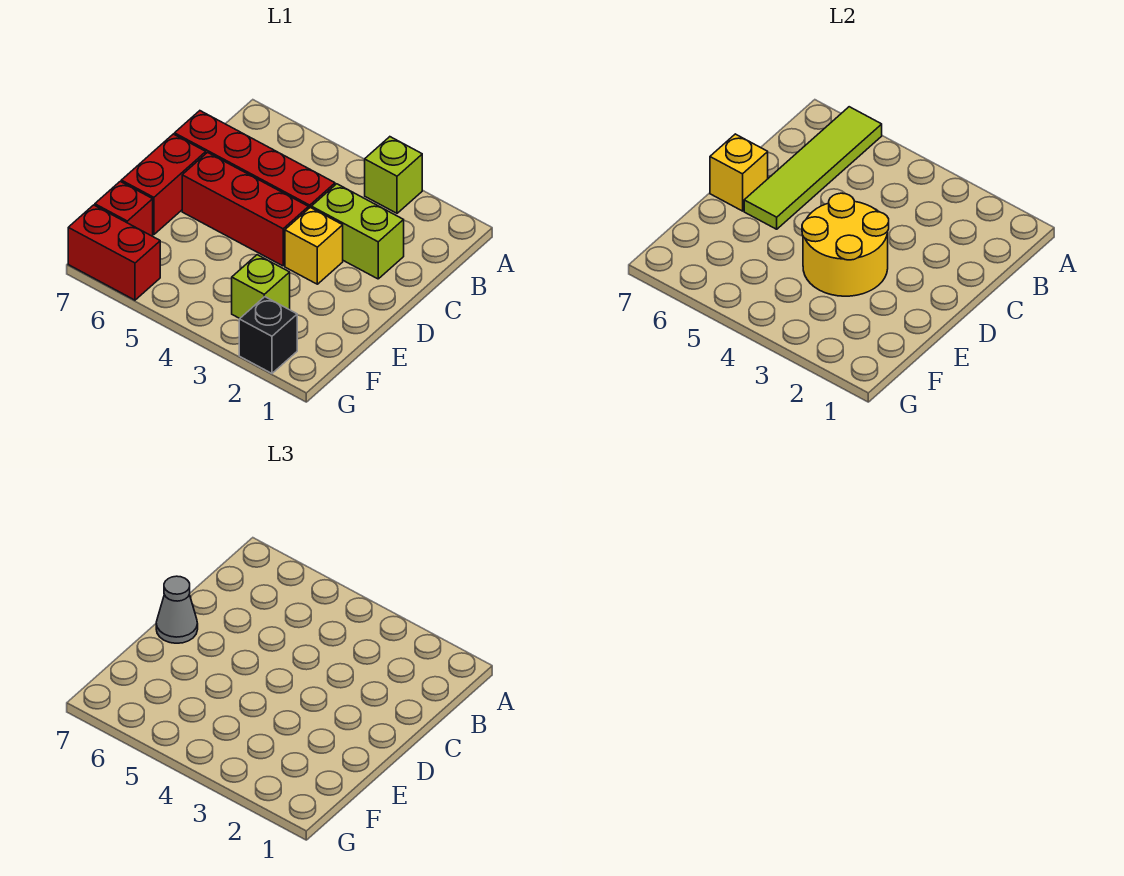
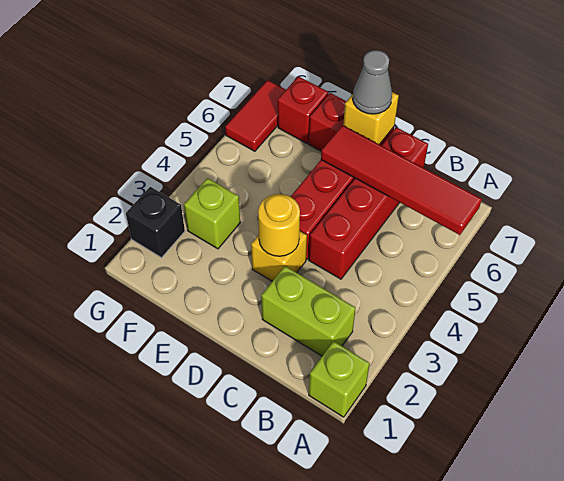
lime brick A3 level 1 -> lime brick A1 level 1
lime tile A6:D6 level 2 -> red tile A6:D6 level 2
lime brick C2:C3 level 1 -> lime brick B2:C2 level 1
yellow round brick D3:E4 level 2 -> yellow round brick D3 level 2
red brick G6:G7 level 1 -> red tile G6:G7 level 1

